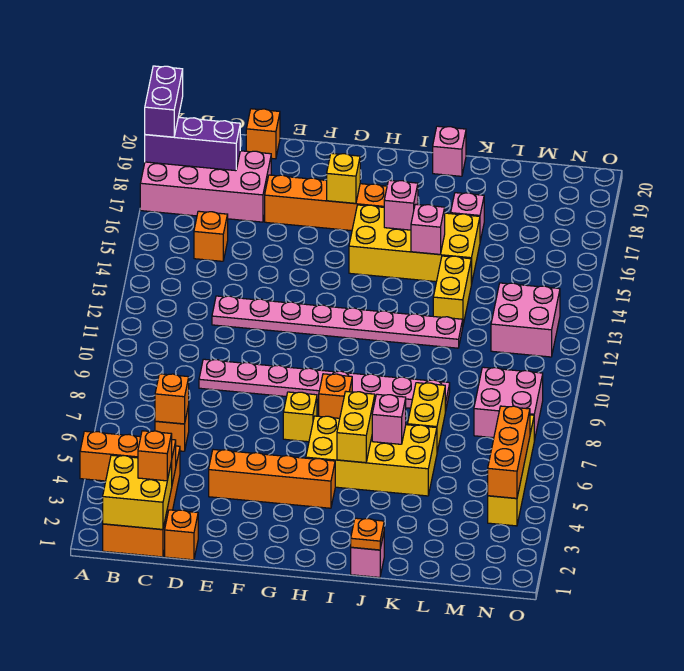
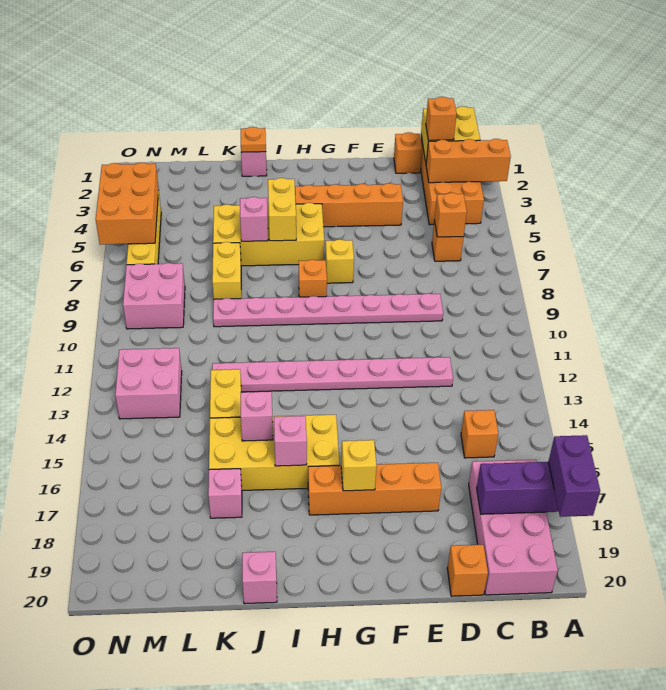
pink brick A17:D18 level 1 -> pink brick B17:C20 level 1
orange brick N4:N6 level 2 -> orange brick N4:O6 level 2

